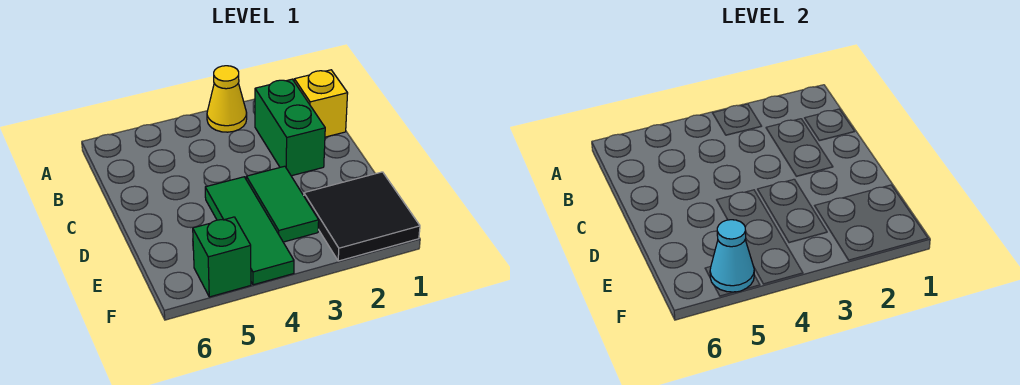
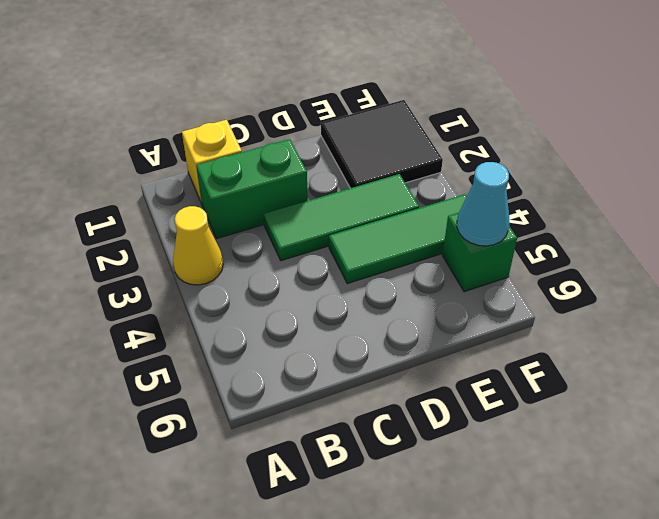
green tile D3:E3 level 1 -> green tile C3:E3 level 1

